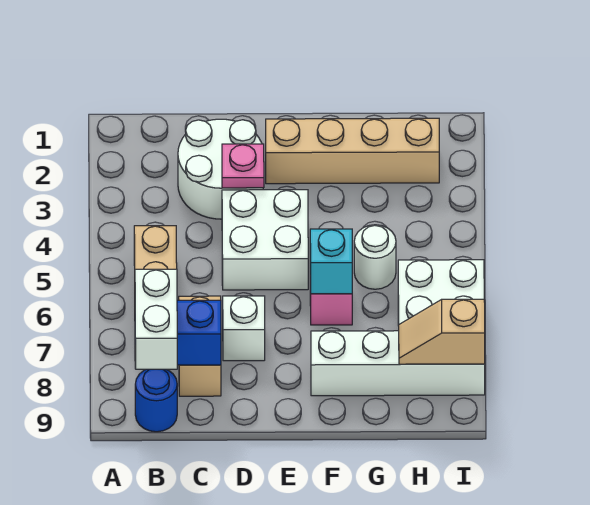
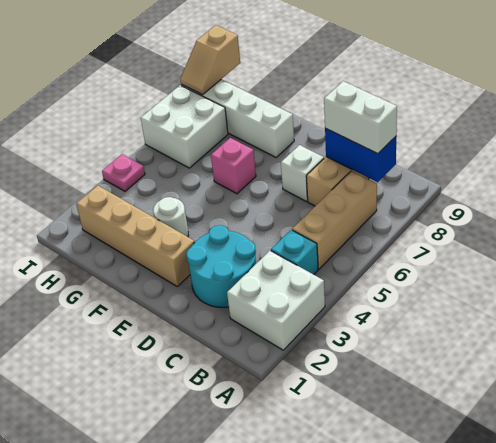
white brick B8:B9 level 3 -> white brick B8:C8 level 3
blue round brick B9 level 1 -> none
white round brick C2:D3 level 1 -> cyan round brick C2:D3 level 1
pink plate D3 level 2 -> pink plate I4 level 1
white brick D4:E5 level 1 -> white brick A2:B3 level 1
cyan brick F6 level 2 -> cyan brick B4 level 1
white round brick G5 level 1 -> white round brick F3 level 1
tan slope H8:I8 level 2 top I -> tan slope I8:I9 level 2 top 9

